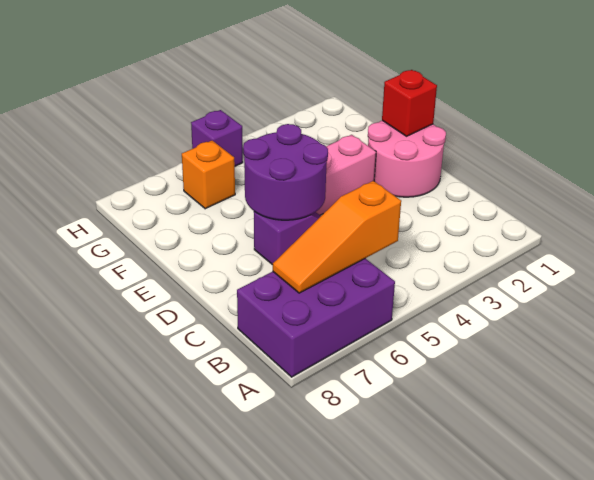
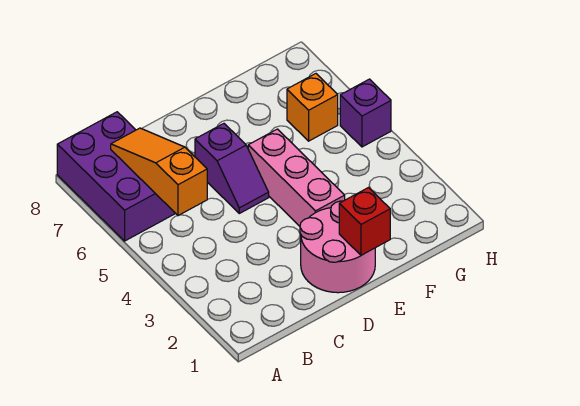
purple round brick D5:E6 level 2 -> none

